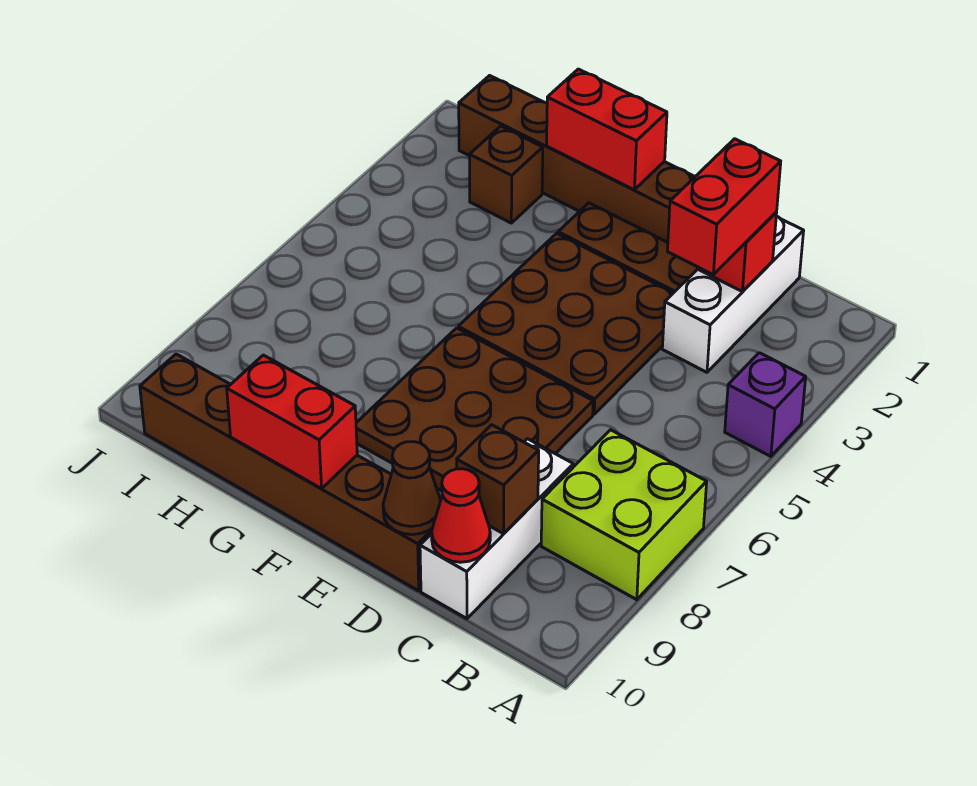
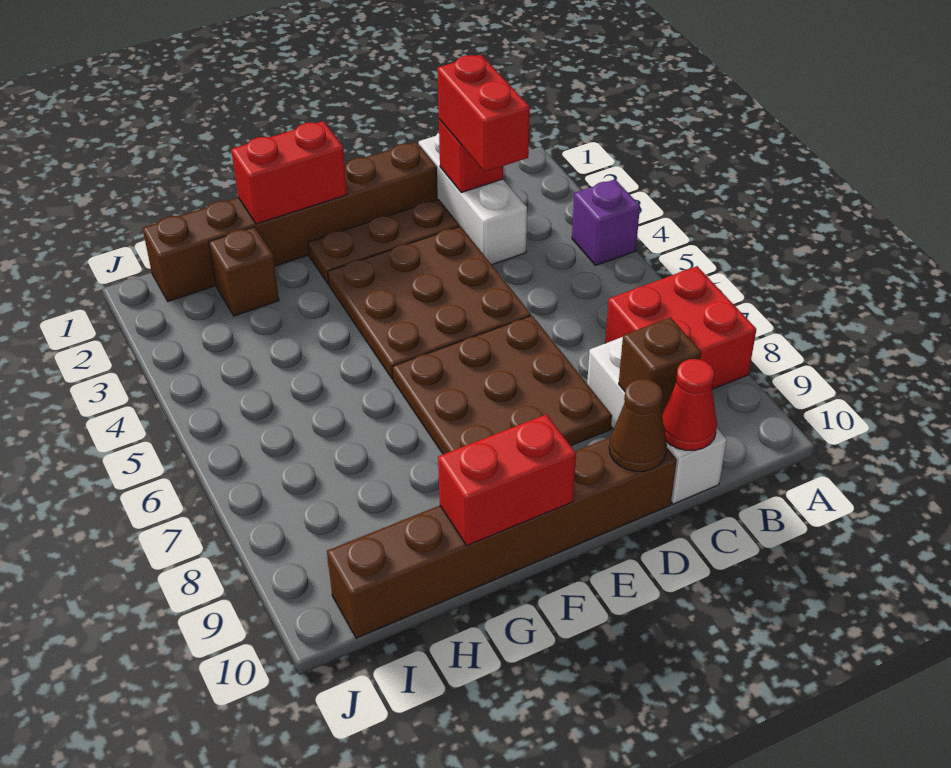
lime brick A7:B8 level 1 -> red brick A7:B8 level 1

